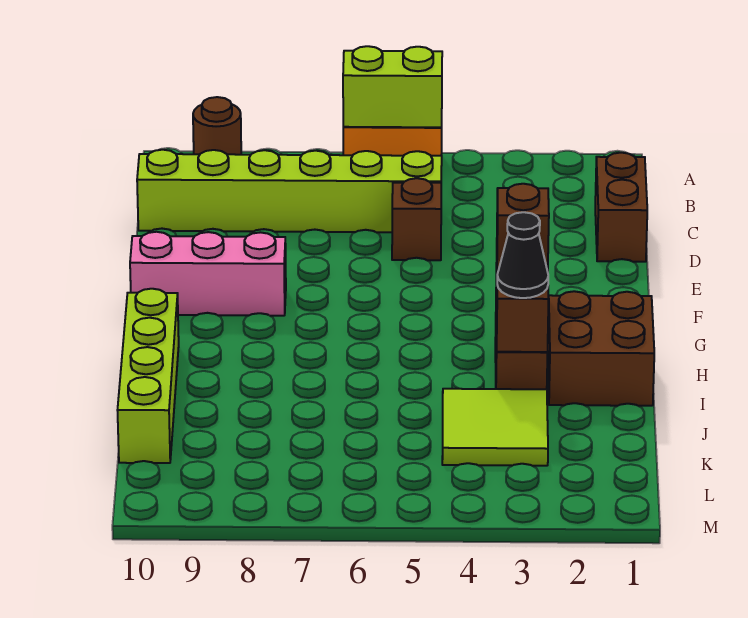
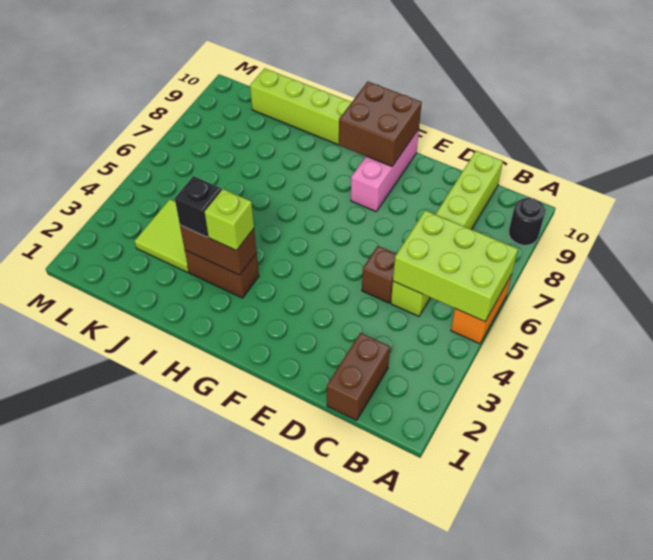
lime brick A5:A6 level 2 -> lime brick A5:C6 level 2
brown round brick A9 level 1 -> black round brick A9 level 1
brown brick C1:D1 level 1 -> brown brick C1:C2 level 1
brown brick H1:I2 level 1 -> brown brick F9:G10 level 2
brown brick H3 level 3 -> lime brick H3 level 3
black cone I3 level 3 -> black brick I3 level 3

